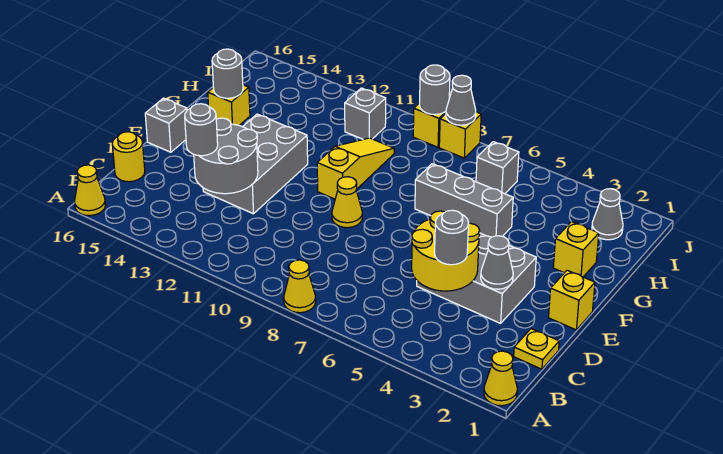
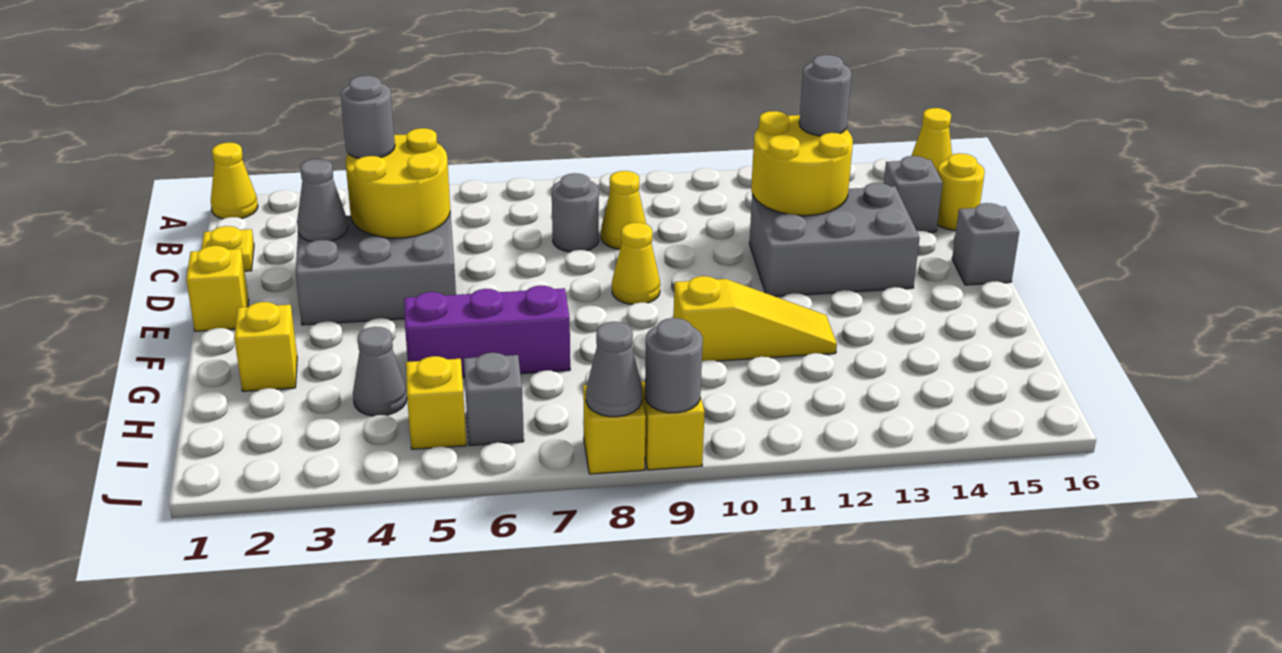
yellow cone A8 level 1 -> yellow cone C9 level 1
grey round brick C12:D13 level 2 -> yellow round brick C12:D13 level 2
grey brick D12:F13 level 1 -> grey brick D12:E14 level 1
yellow slope F10:H10 level 1 top F -> yellow slope G10:G12 level 1 top 10
grey brick G5:G7 level 1 -> purple brick G5:G7 level 1
yellow brick G15 level 1 -> yellow brick I5 level 1
grey round brick G15 level 2 -> grey round brick C8 level 1
grey cone I2 level 1 -> grey cone H4 level 1
grey brick I11 level 1 -> grey brick C15 level 1

